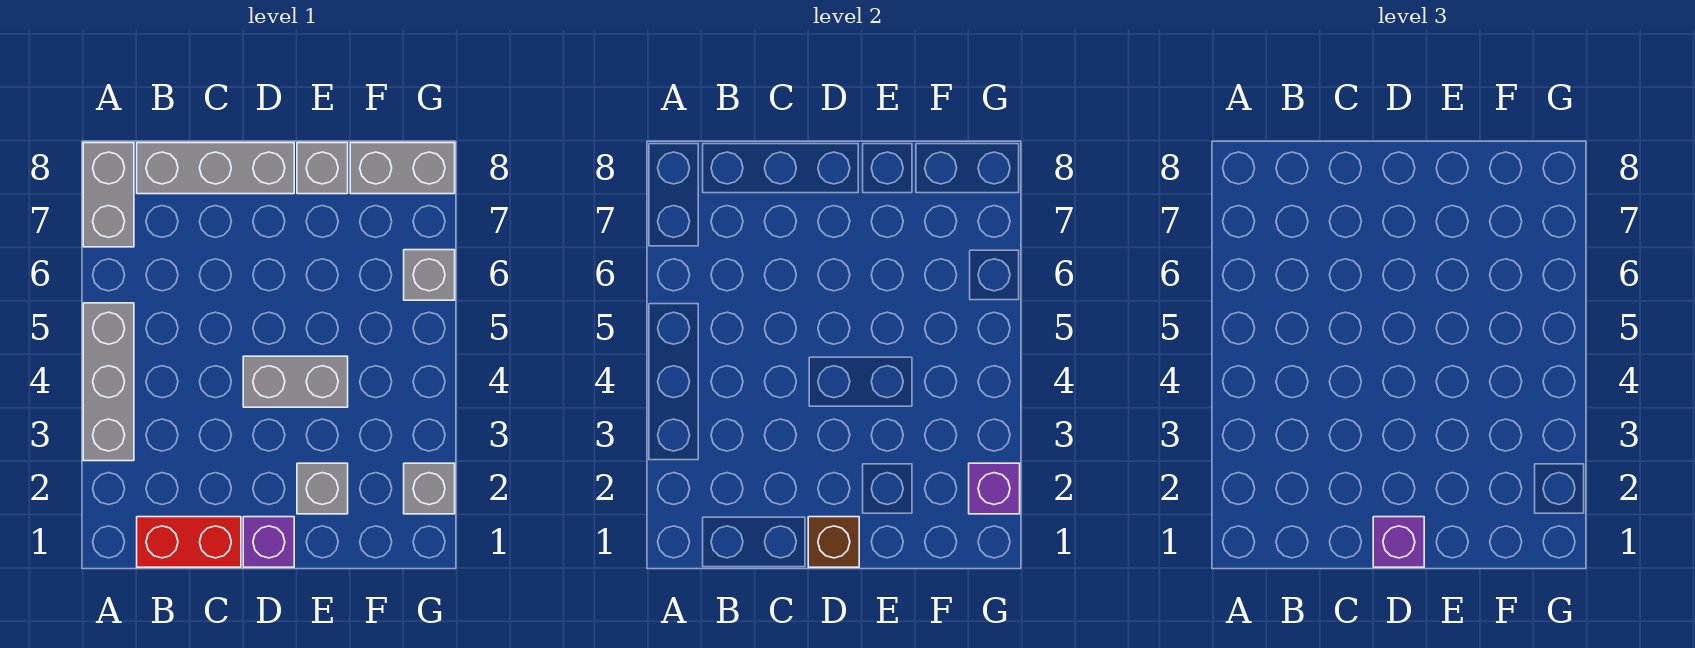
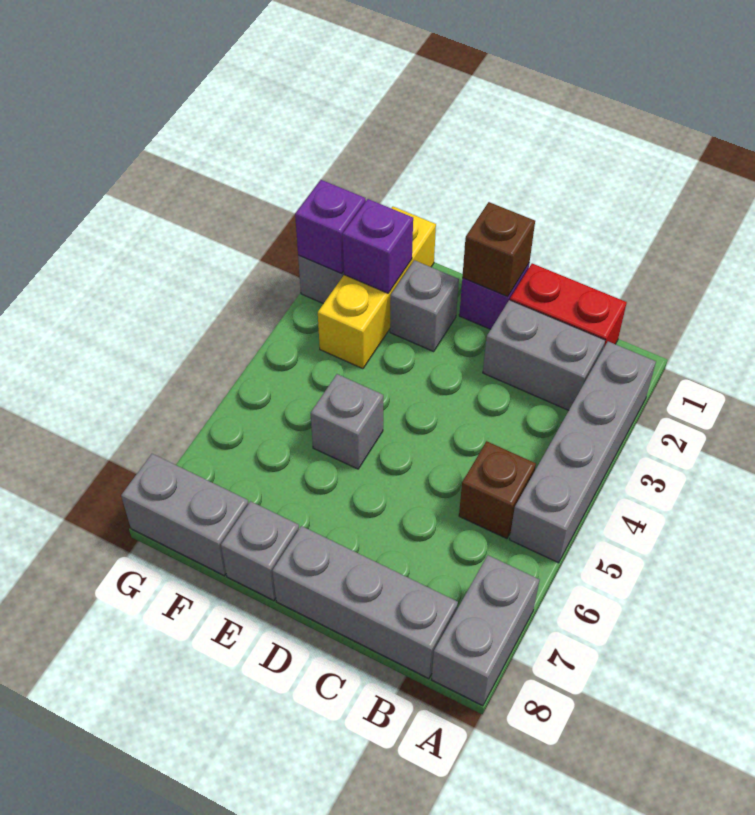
grey brick A3:A5 level 1 -> grey brick A2:A5 level 1
none -> brown brick B5 level 1
purple brick D1 level 3 -> purple brick F2 level 2
grey brick D4:E4 level 1 -> grey brick B2:C2 level 1
none -> yellow brick F1:F3 level 1
grey brick G6 level 1 -> grey brick E5 level 1

